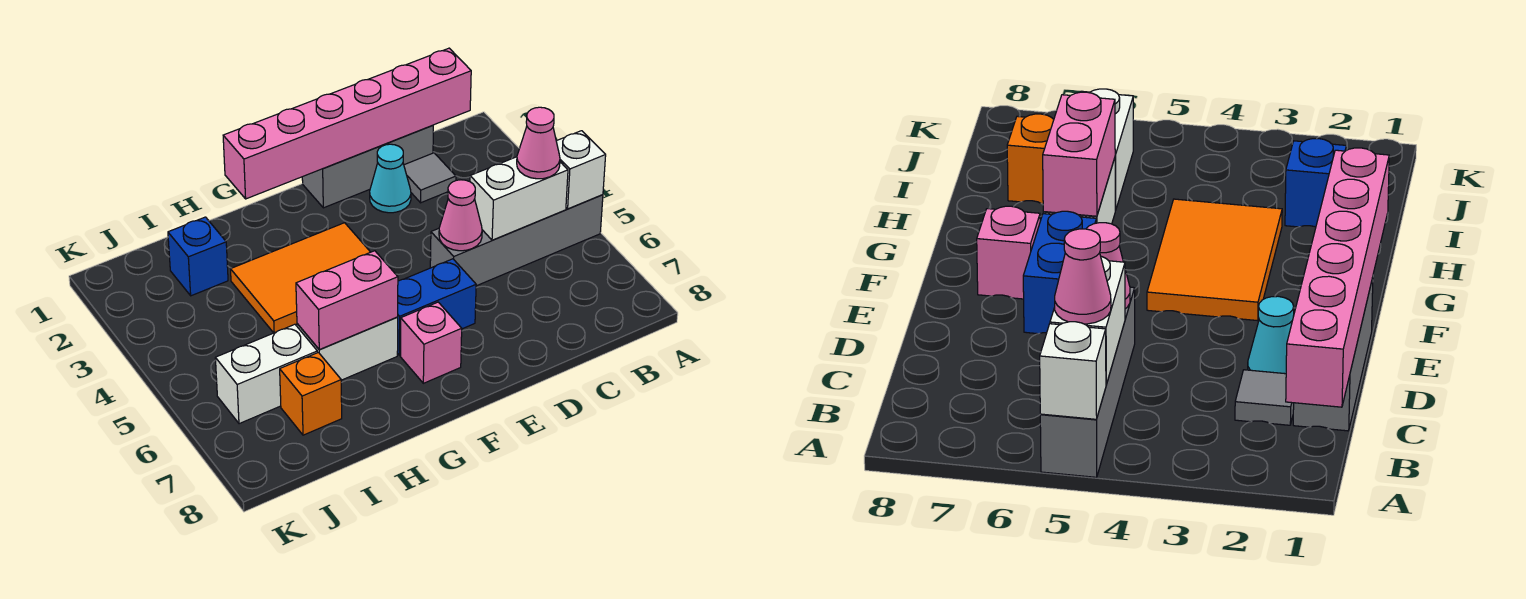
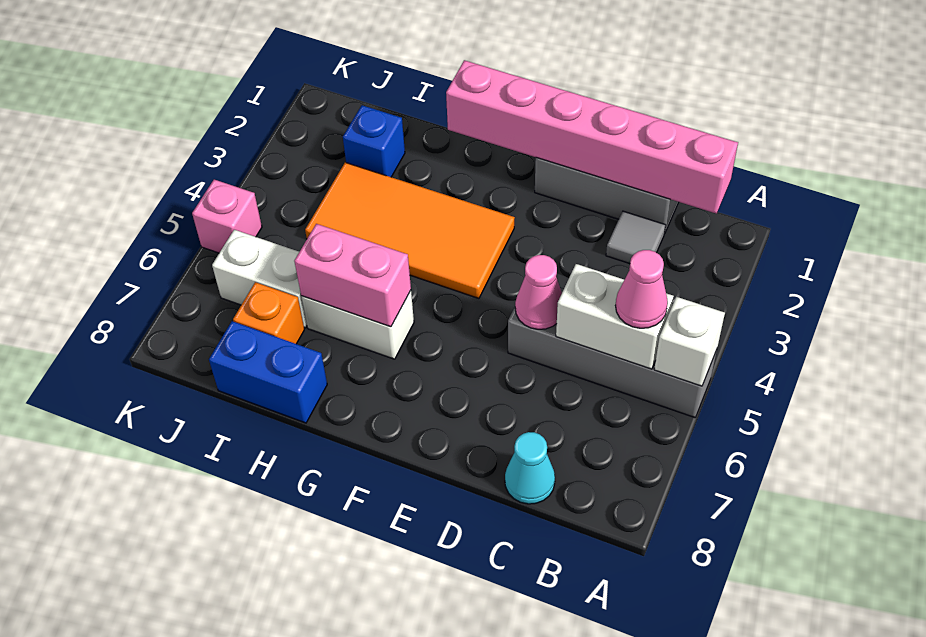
cyan cone D2 level 1 -> cyan cone C8 level 1
blue brick E6:F6 level 1 -> blue brick H8:I8 level 1
orange tile F3:H4 level 1 -> orange tile F3:I4 level 1
pink brick F7 level 1 -> pink brick K5 level 1

